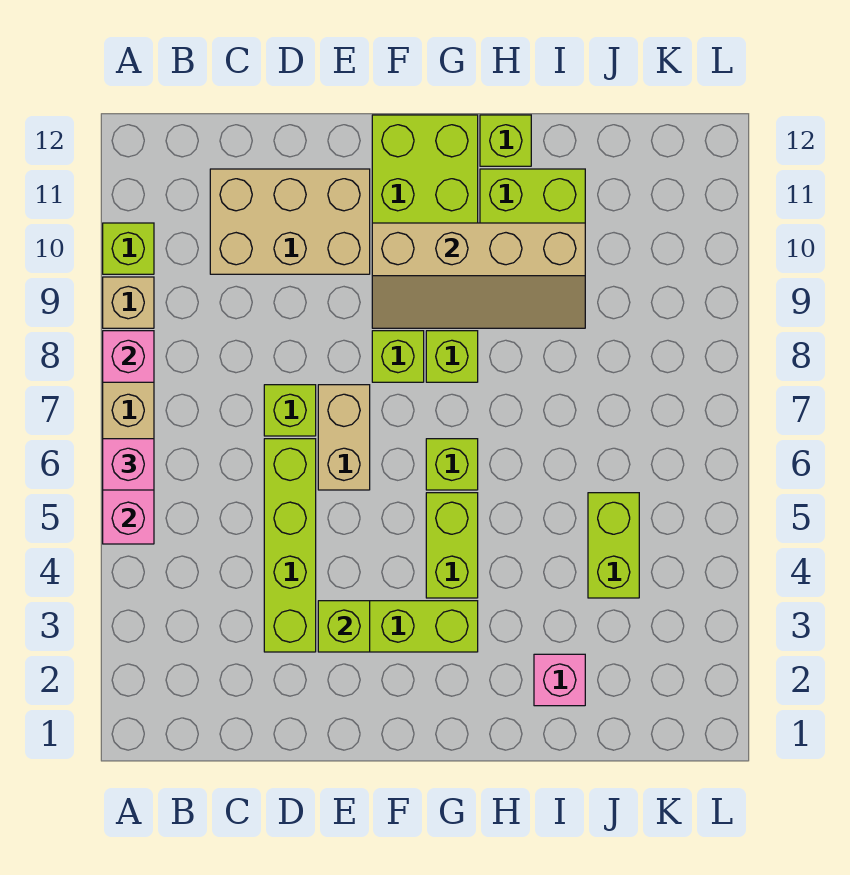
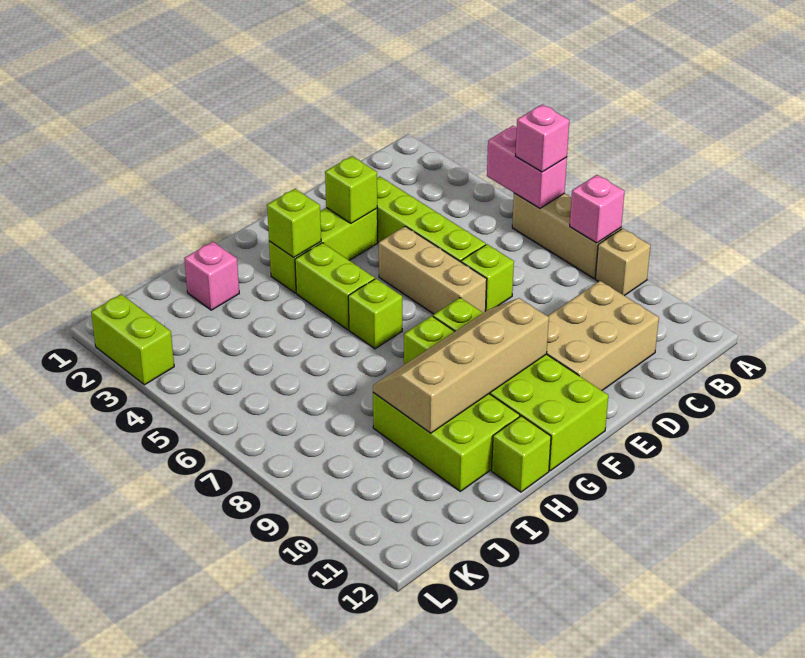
lime brick A10 level 1 -> lime brick G3 level 2
tan brick E6:E7 level 1 -> tan brick E5:E7 level 1
lime brick J4:J5 level 1 -> lime brick L2:L3 level 1

